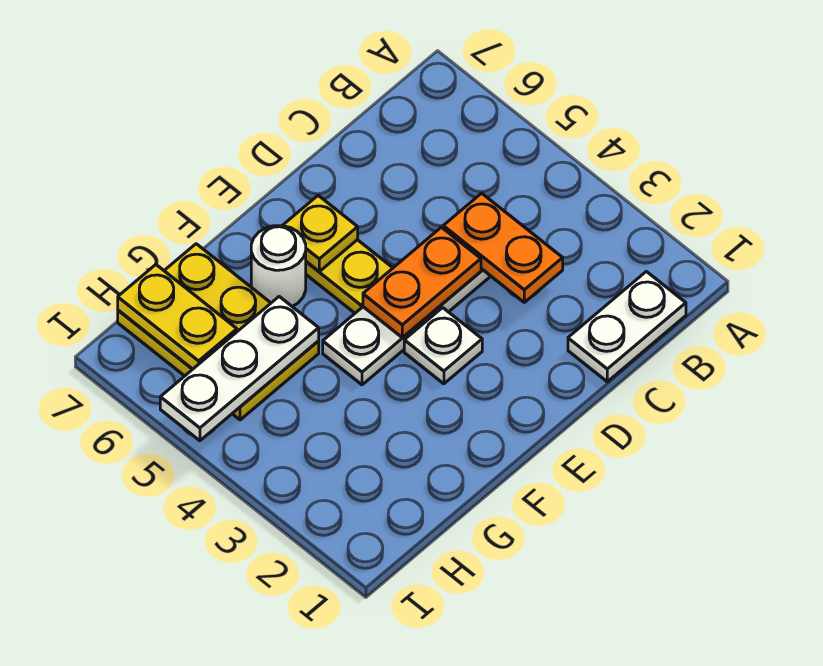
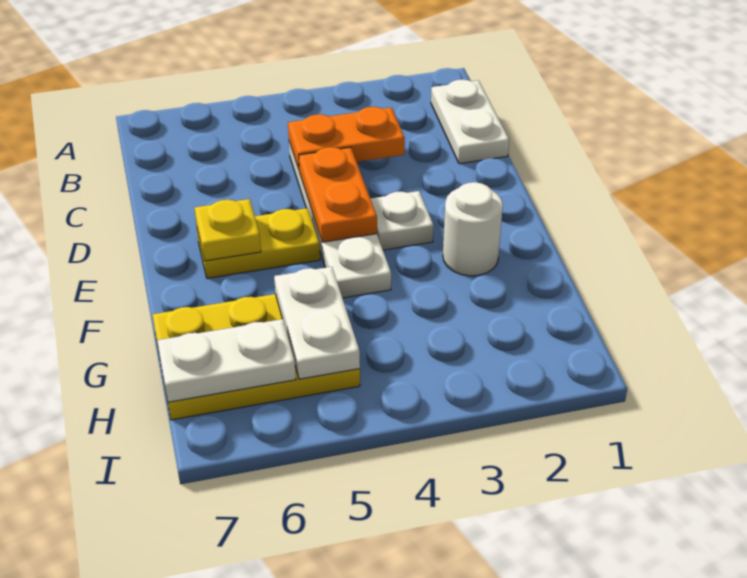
white round brick F6 level 1 -> white round brick F2 level 1
white plate G5:I5 level 2 -> white plate G5:H5 level 2
yellow plate H6:H7 level 2 -> white plate H6:H7 level 2

